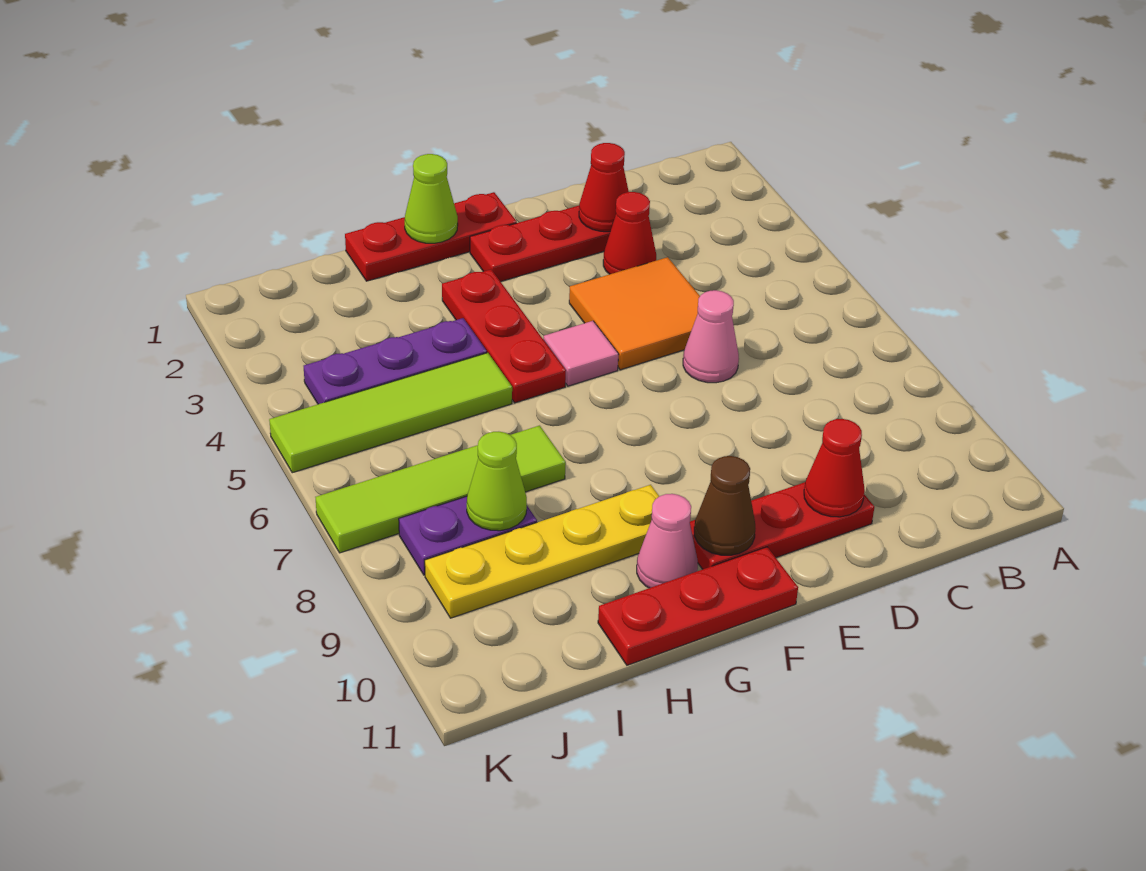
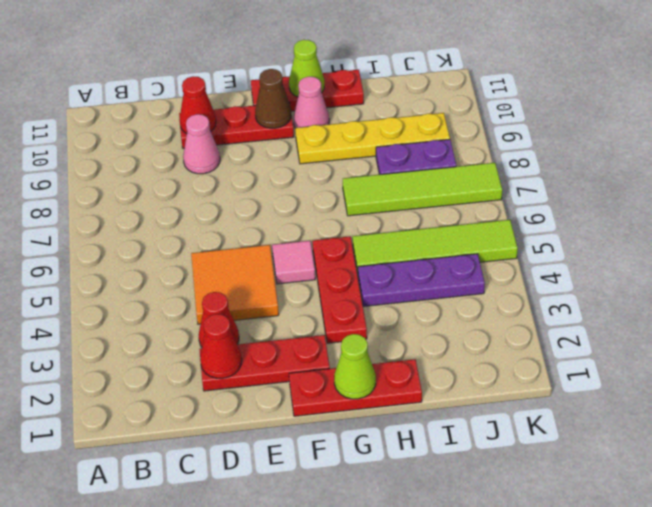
pink cone D6 level 1 -> pink cone D9 level 1
lime cone I8 level 2 -> lime cone G11 level 2

